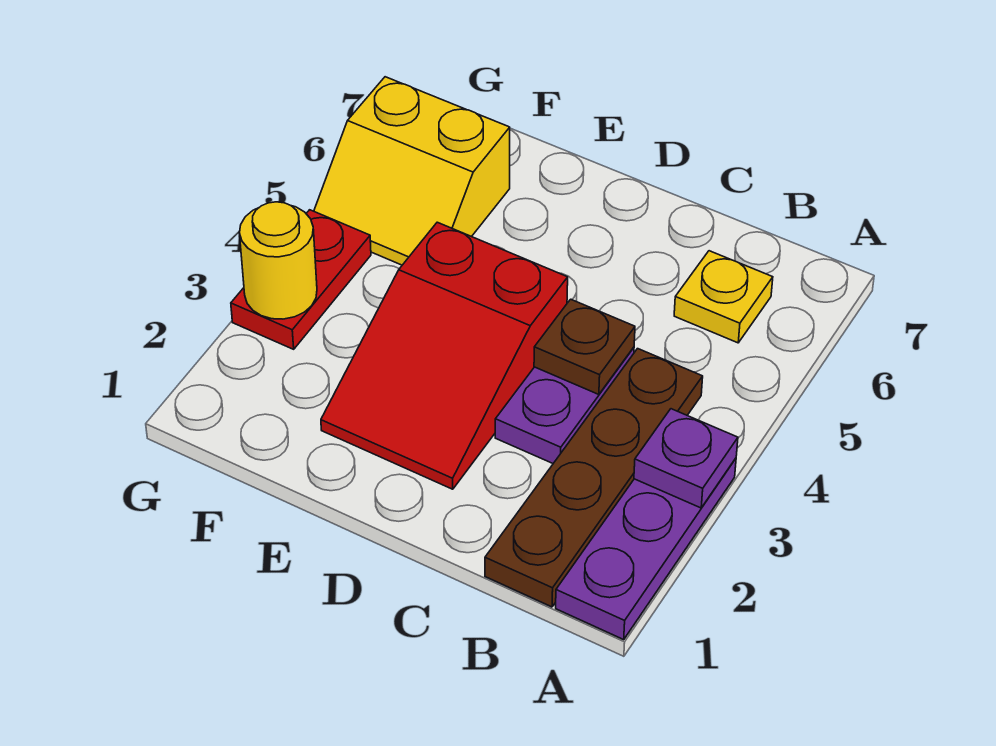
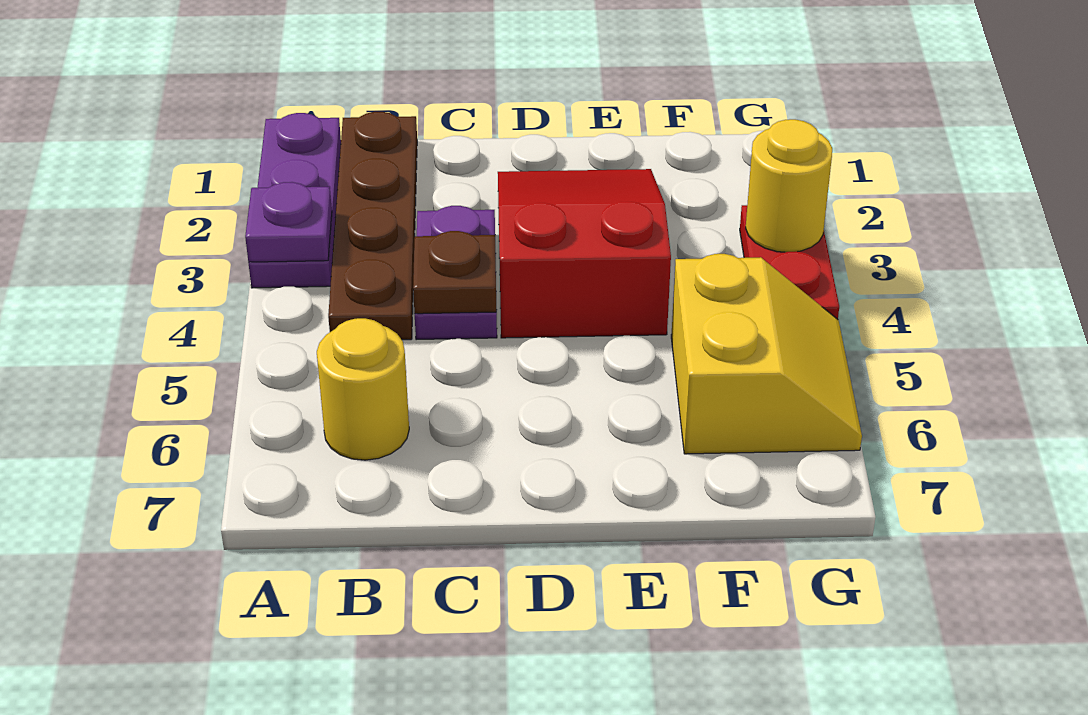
yellow plate B6 level 1 -> yellow round brick B6 level 1
yellow slope F5:G6 level 1 top 6 -> yellow slope F5:G6 level 1 top F

